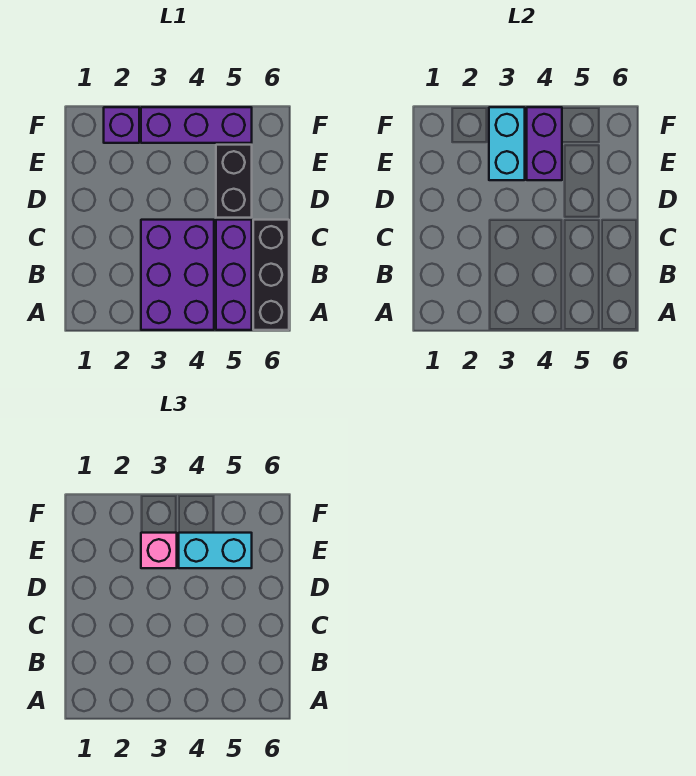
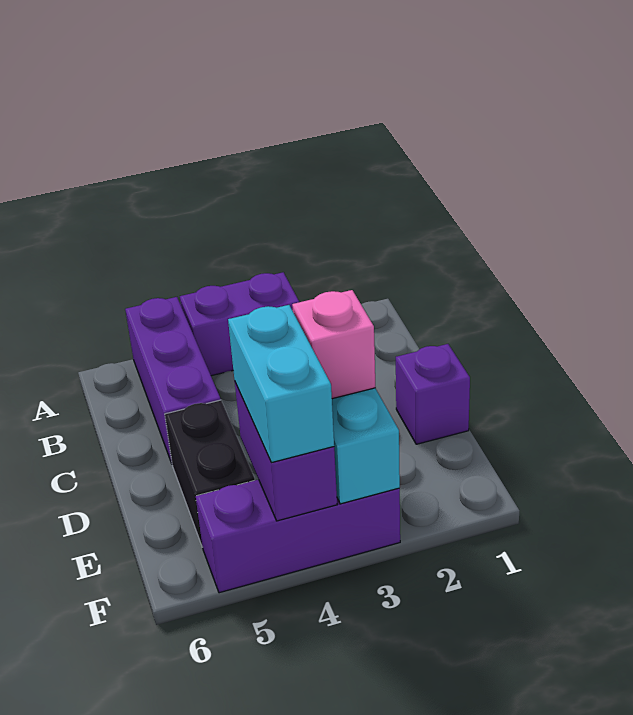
purple brick A3:C4 level 1 -> purple brick A3:A4 level 1
black brick A6:C6 level 1 -> none
cyan brick E4:E5 level 3 -> cyan brick E4:F4 level 3
purple brick F2 level 1 -> purple brick D1 level 1

